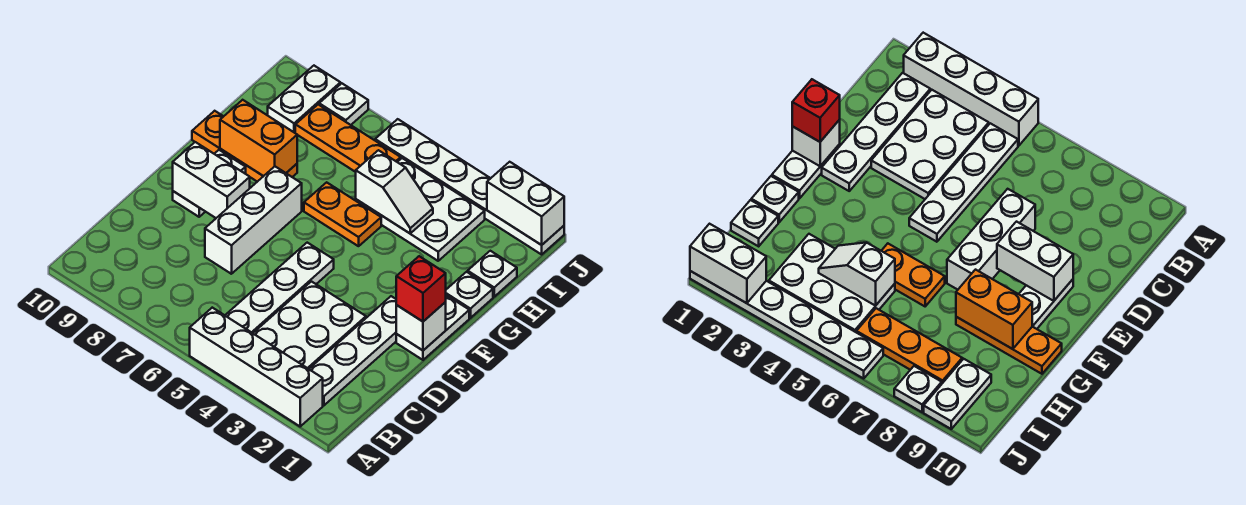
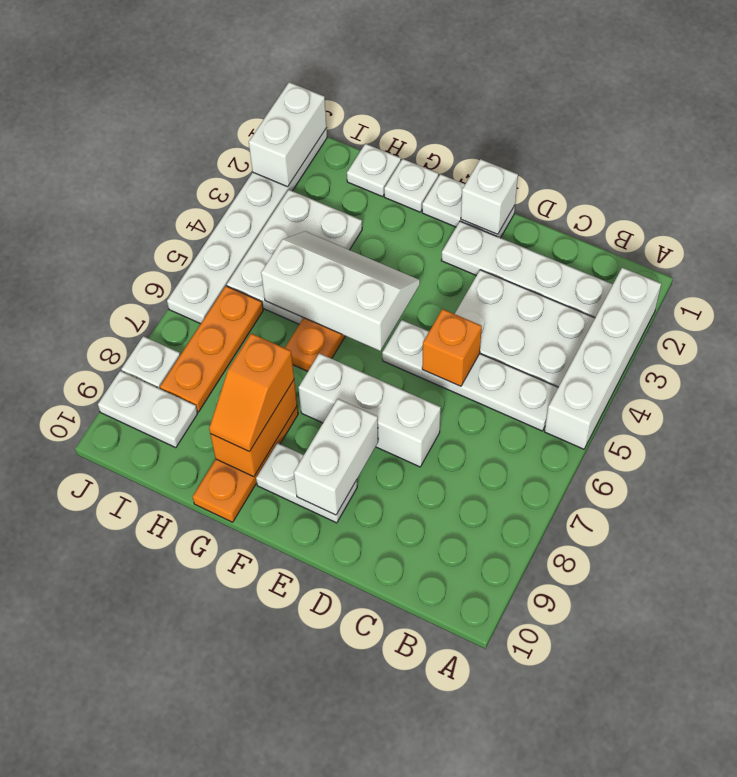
none -> orange brick D5 level 2
red brick E1 level 3 -> none
none -> orange slope G8:G9 level 3 top 8
white slope H4:H5 level 2 top 5 -> white slope F4:H5 level 2 top 5

